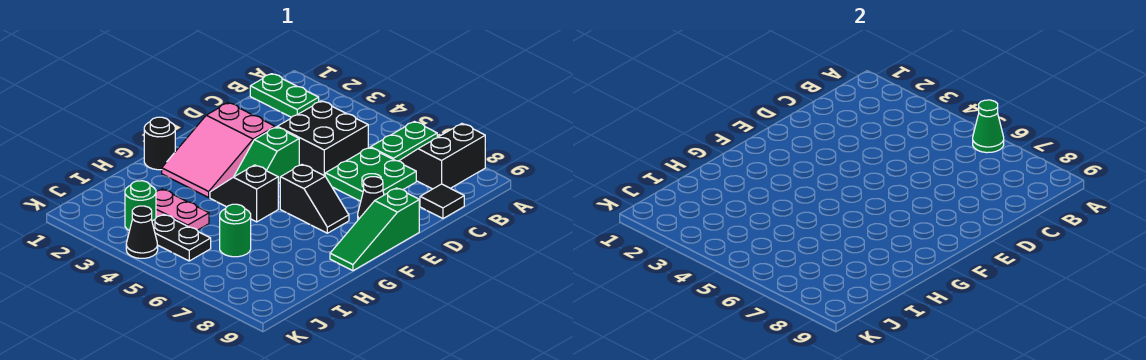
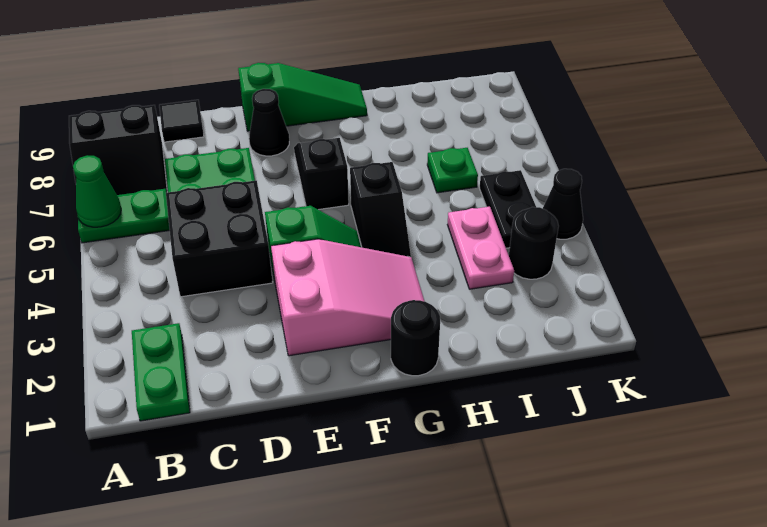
green round brick I6 level 1 -> green plate I6 level 1
green round brick J3 level 1 -> black round brick J3 level 1

